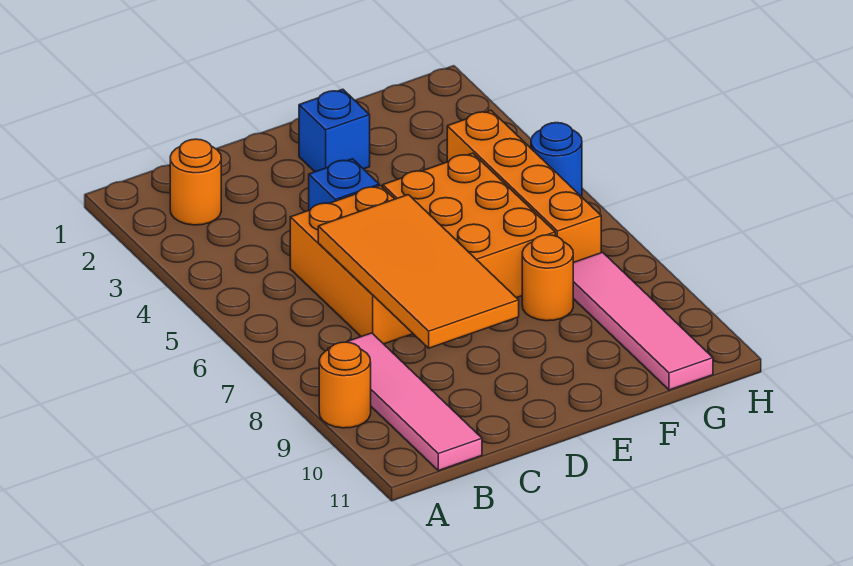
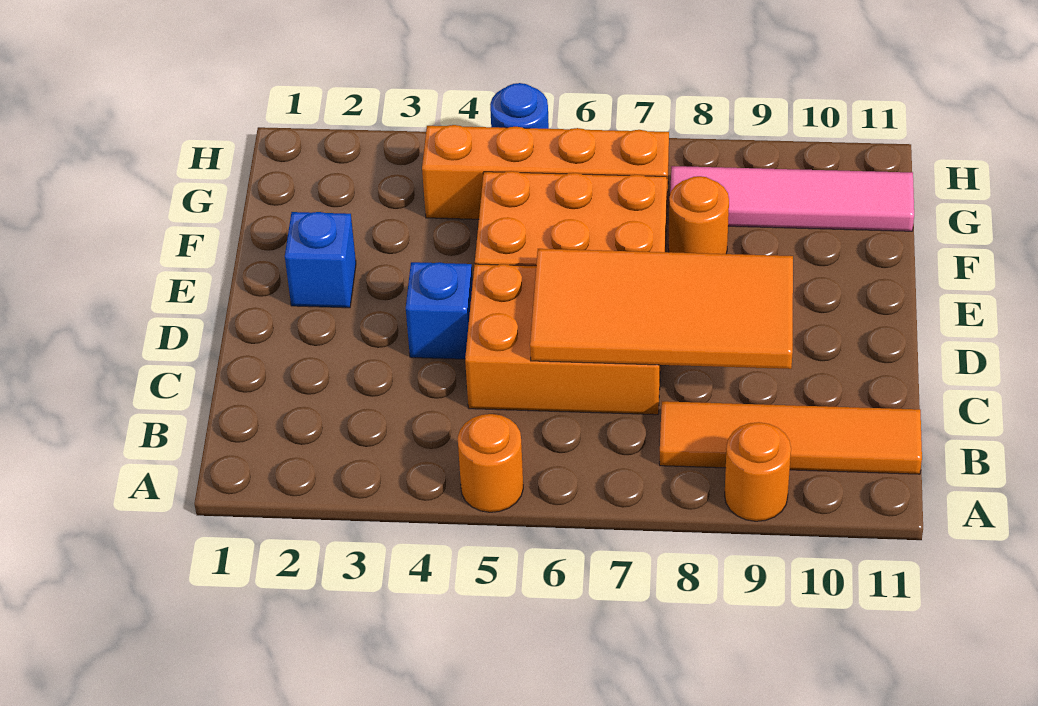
orange round brick B2 level 1 -> orange round brick A5 level 1
pink tile B8:B11 level 1 -> orange tile B8:B11 level 1

